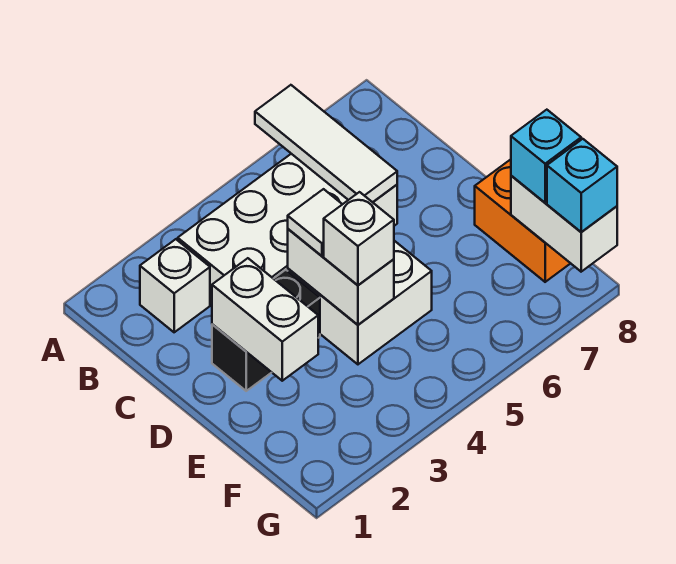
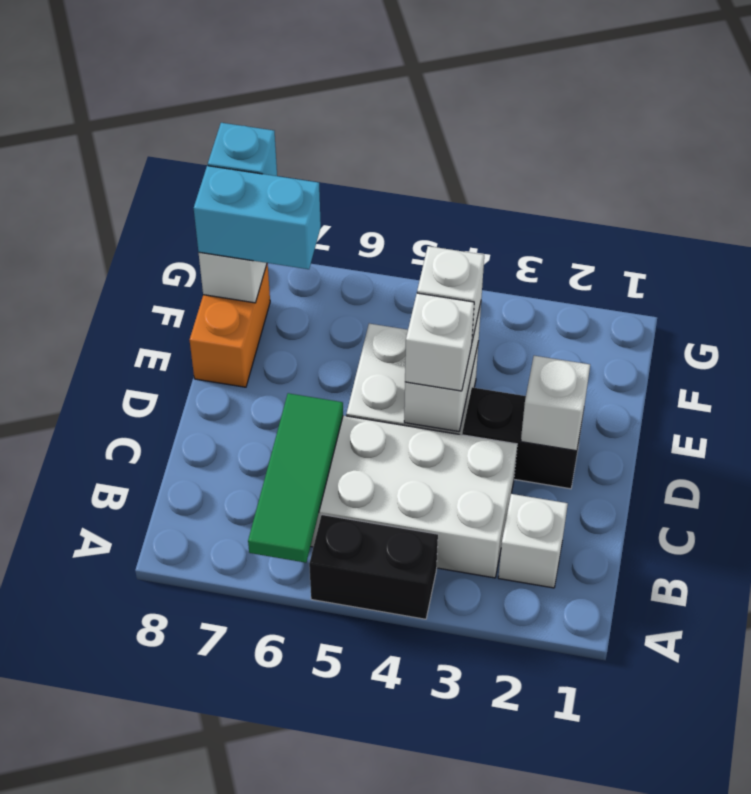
none -> black brick A4:A5 level 1
white tile A6:C6 level 2 -> green tile A6:C6 level 2
white brick D2:E2 level 2 -> white brick D2 level 2
white tile D4 level 3 -> white brick D4 level 3
cyan brick F8 level 3 -> cyan brick F7:F8 level 3

